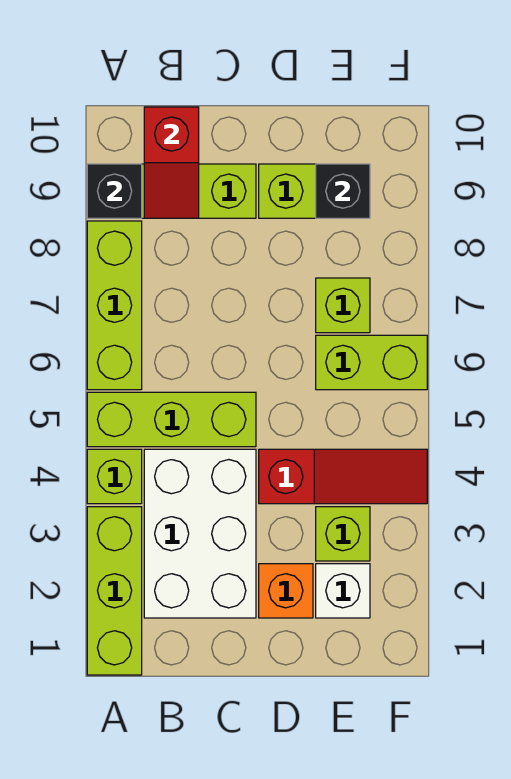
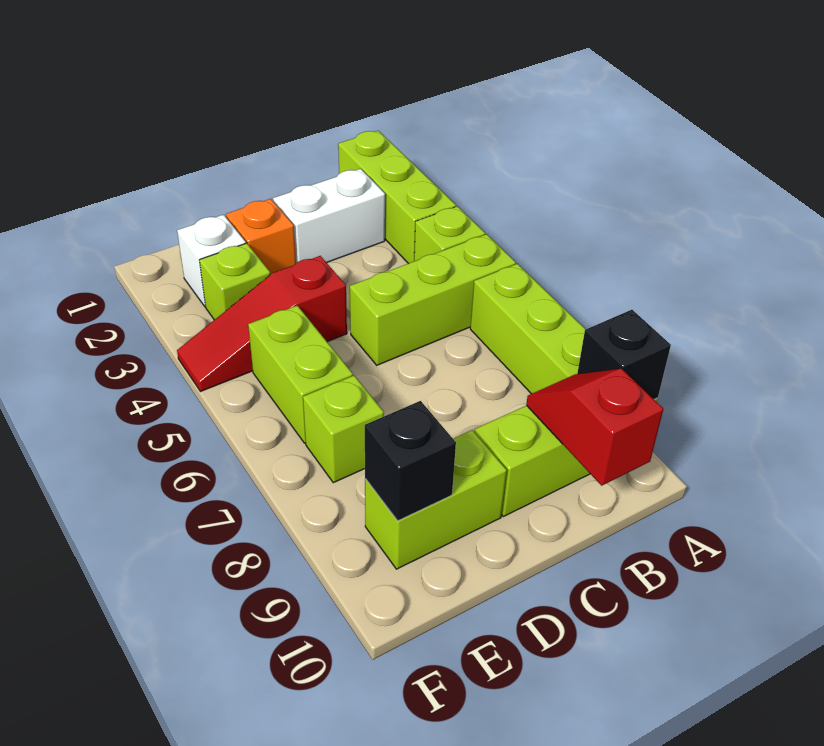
white brick B2:C4 level 1 -> white brick B2:C2 level 1
lime brick E6:F6 level 1 -> lime brick E5:E6 level 1

